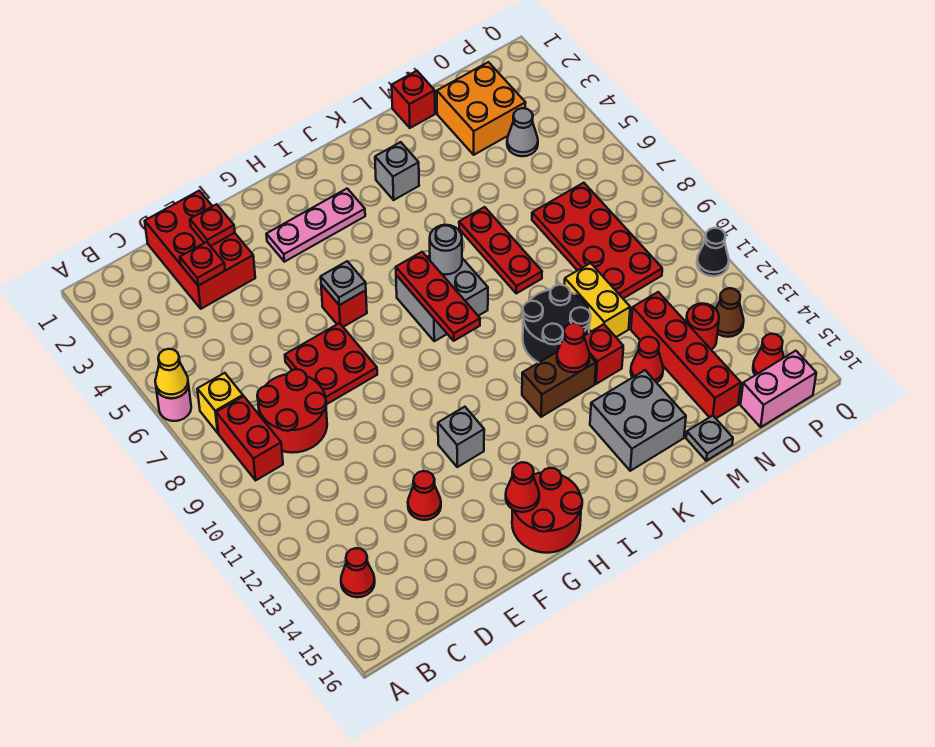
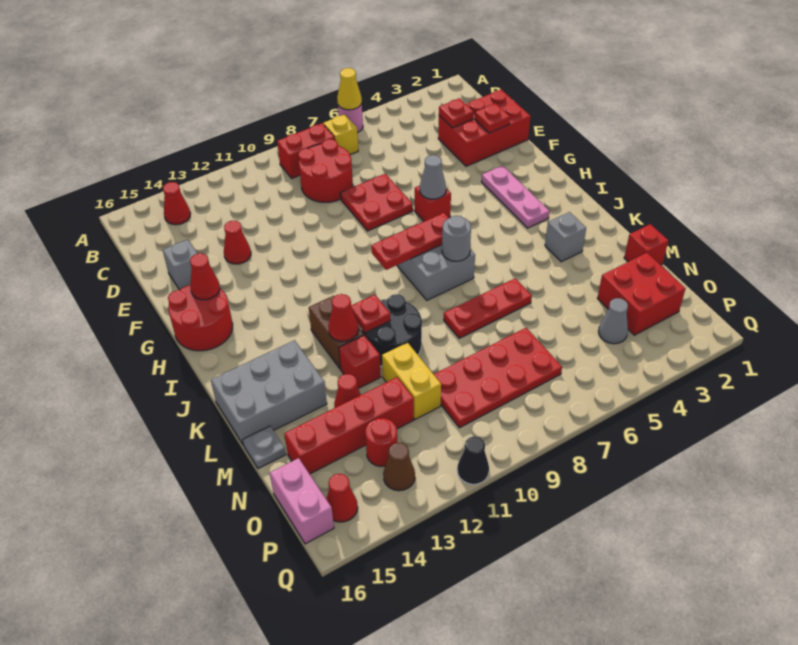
grey plate G6 level 2 -> grey cone G6 level 2
grey brick G12 level 1 -> grey brick E15 level 1
none -> red plate K11 level 2
grey brick K14:L15 level 1 -> grey brick K14:L16 level 1
yellow brick M10:M11 level 1 -> yellow brick M11:N11 level 1
orange brick N2:O3 level 1 -> red brick N2:O3 level 1

